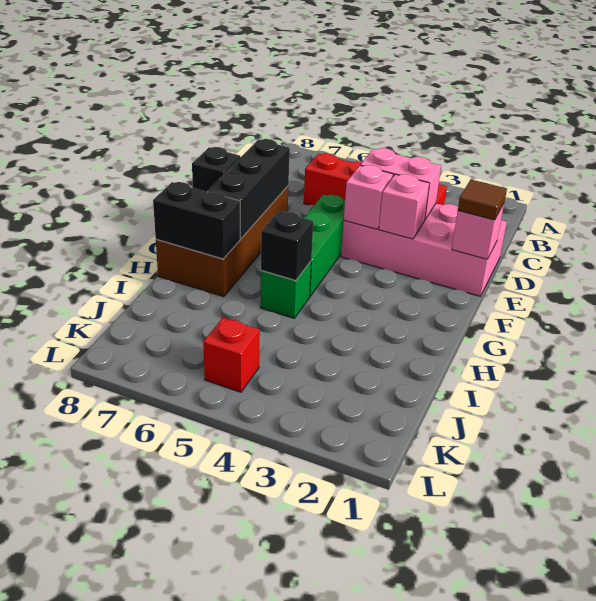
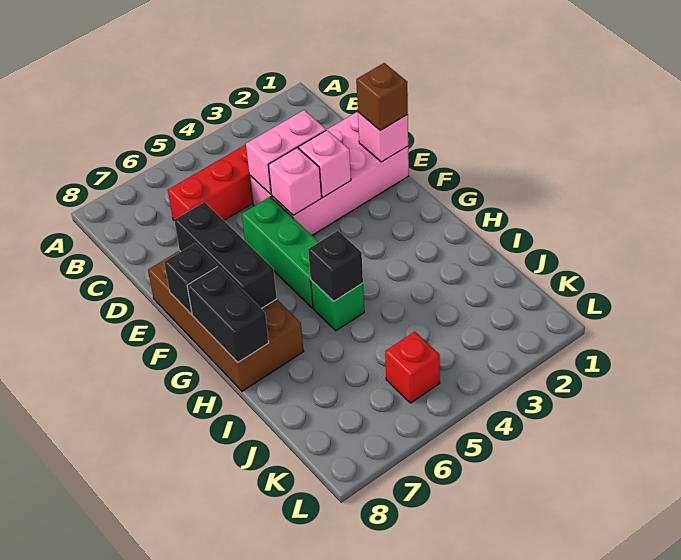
brown tile E1 level 3 -> brown brick E1 level 3
black brick H7:H8 level 2 -> black brick G8:H8 level 2

